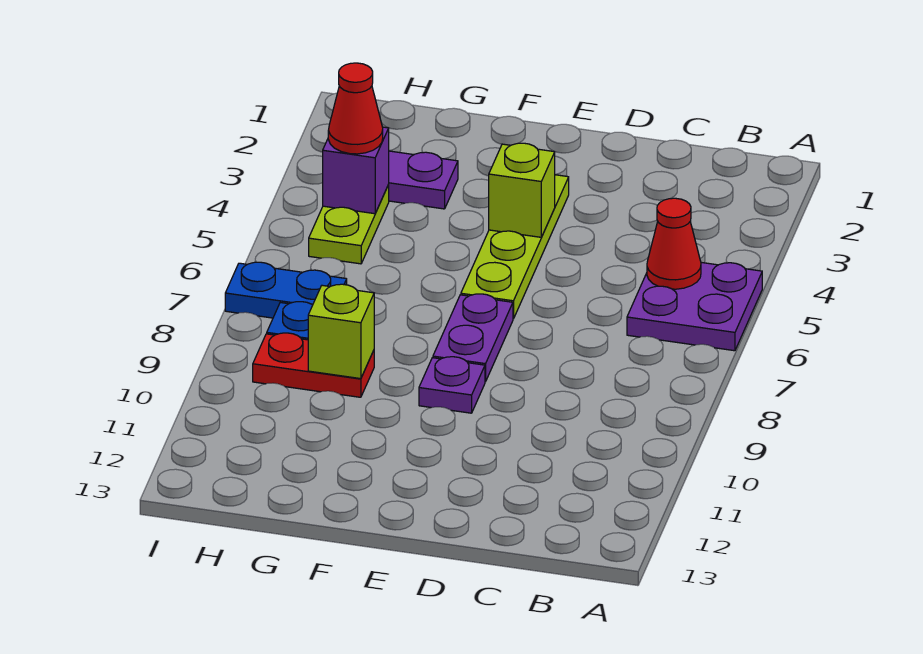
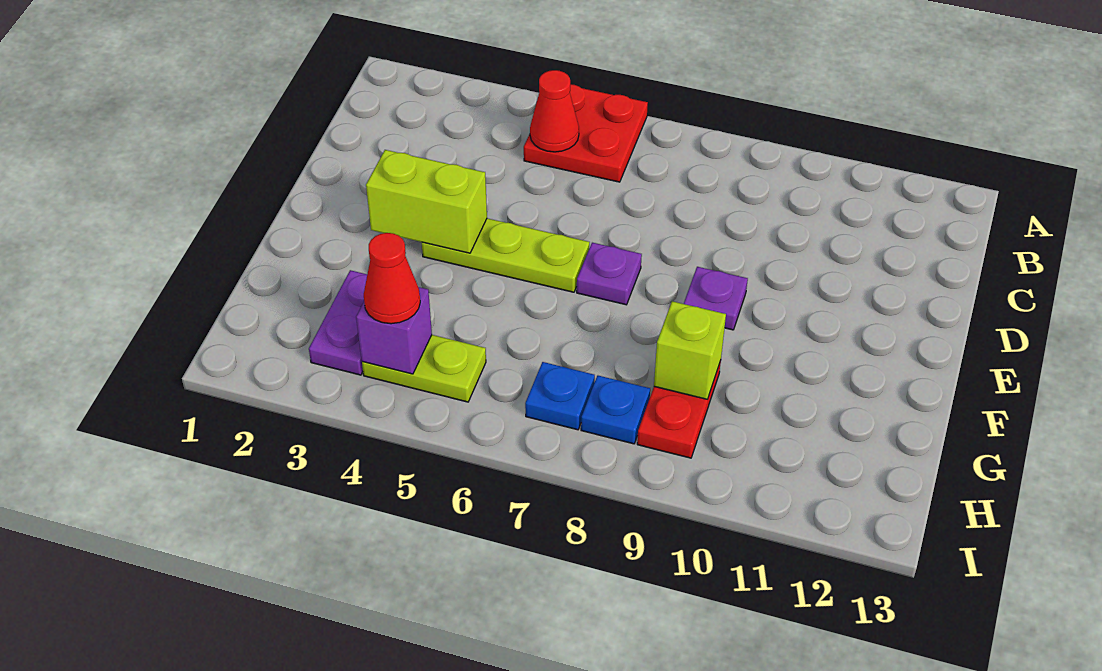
purple plate A5:B6 level 1 -> red plate A5:B6 level 1
lime plate E3:E6 level 1 -> lime plate E4:E6 level 1
lime brick E4 level 2 -> lime brick E3:E4 level 2
purple plate E7:E8 level 1 -> purple plate E7 level 1
blue plate H7:I7 level 1 -> blue plate H7 level 1

